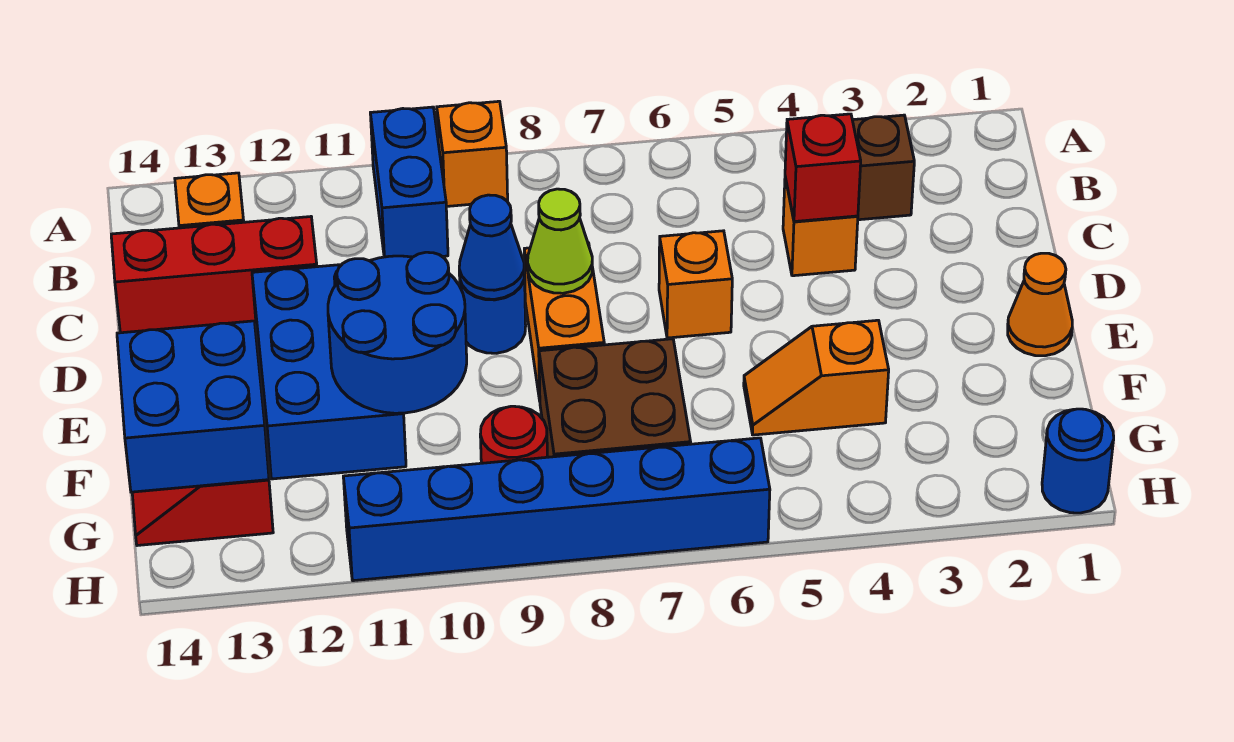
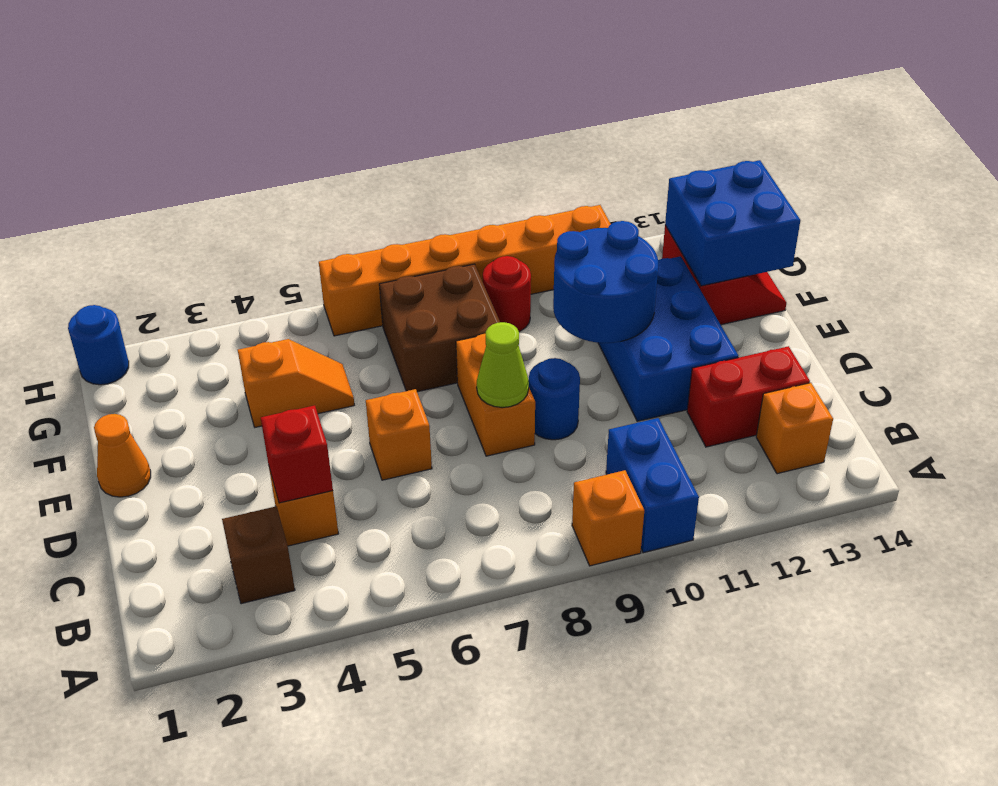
red brick C12:C14 level 1 -> red brick C12:C13 level 1
blue cone D9 level 2 -> none
blue brick H6:H11 level 1 -> orange brick H6:H11 level 1

